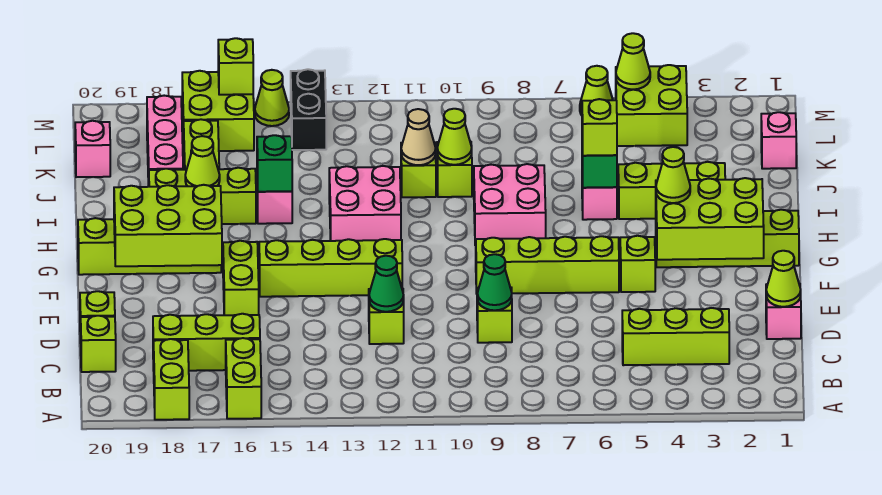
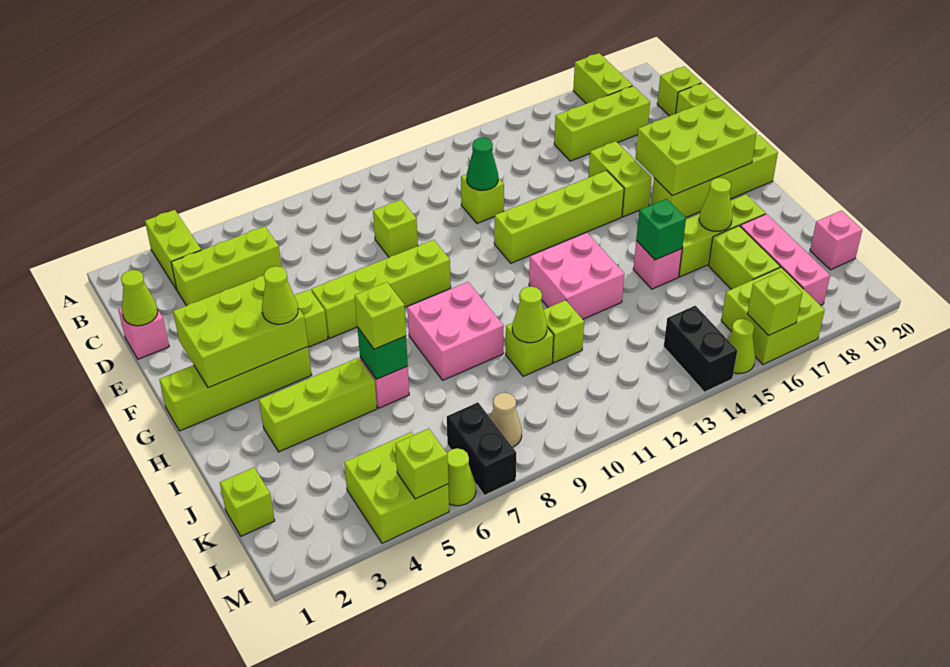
lime brick A16:B16 level 1 -> lime brick A3:B3 level 1
green cone D9 level 2 -> none
tan cone J11 level 2 -> tan cone L8 level 1
pink brick K1 level 1 -> lime brick K1 level 1
none -> black brick L7:M7 level 1
lime cone M5 level 2 -> lime brick M5 level 2

